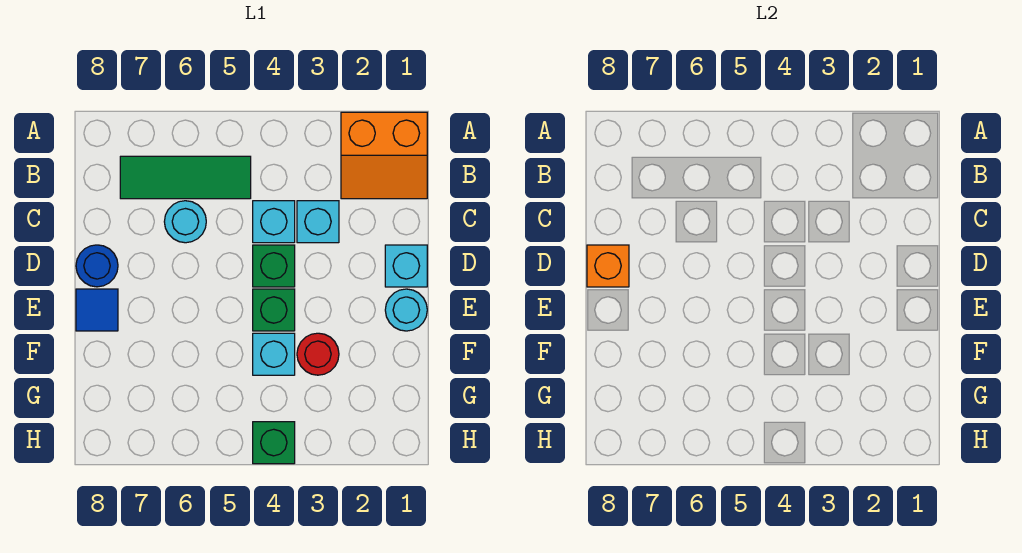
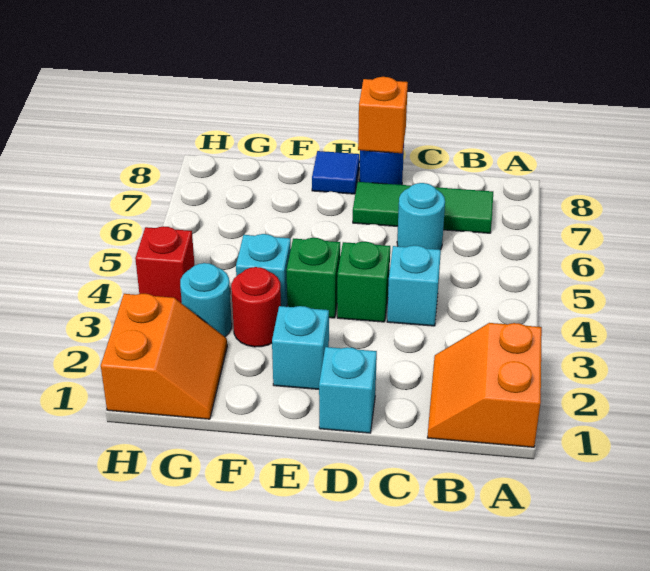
green tile B5:B7 level 1 -> green tile B7:D7 level 1
cyan brick C3 level 1 -> cyan brick E2 level 1
cyan round brick E1 level 1 -> cyan round brick G3 level 1
none -> orange slope G1:H2 level 1 top H
green brick H4 level 1 -> red brick H4 level 1

